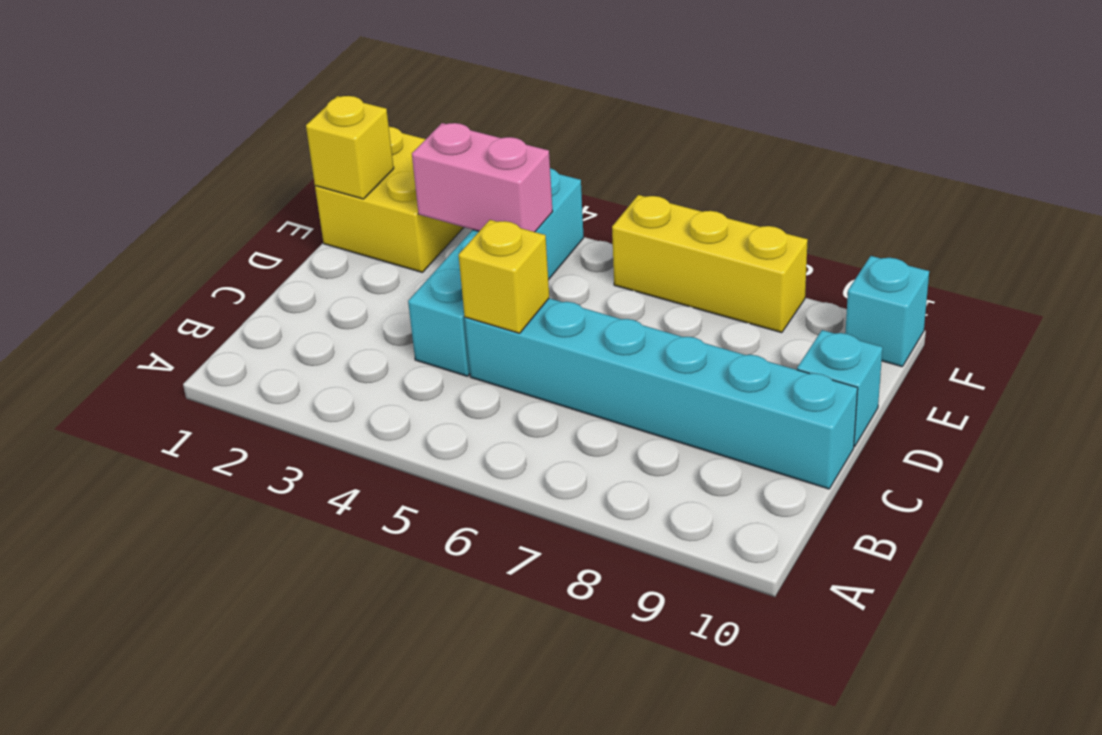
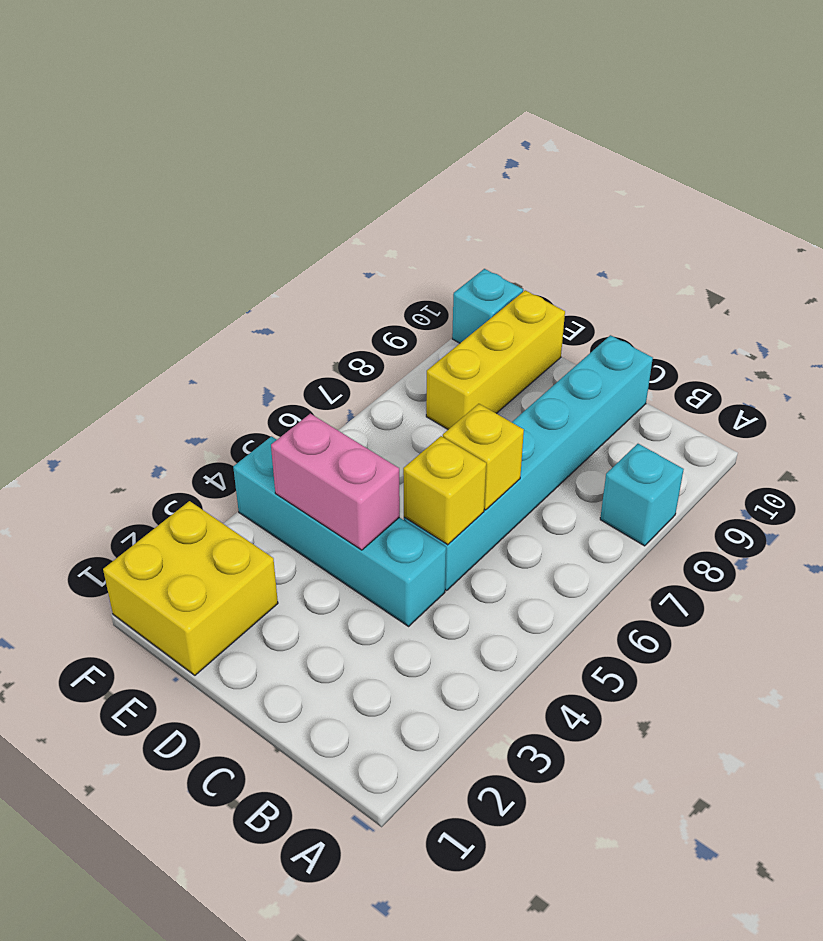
cyan brick D10 level 1 -> cyan brick A8 level 1
yellow brick E1 level 2 -> yellow brick C6 level 2
pink brick E3:E4 level 2 -> pink brick D4:E4 level 2
yellow brick F6:F8 level 1 -> yellow brick E8:E10 level 1

